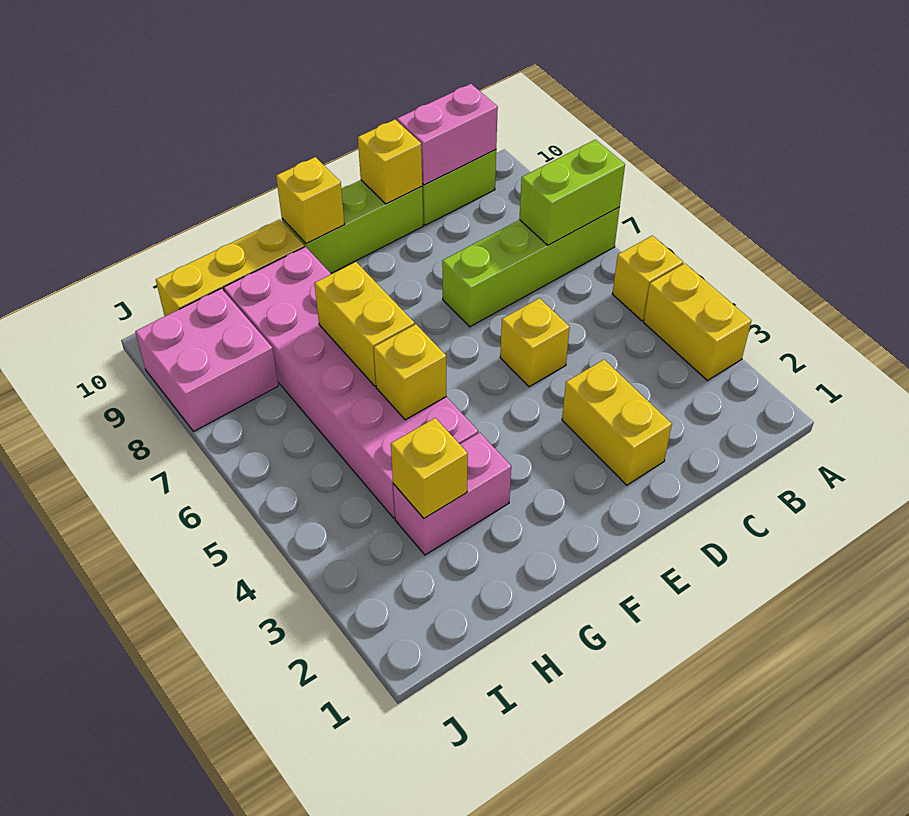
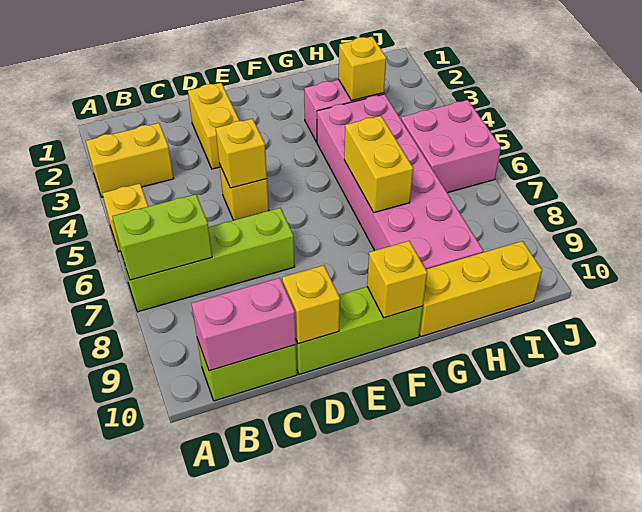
yellow brick A3:A4 level 1 -> yellow brick A3:B3 level 1
yellow brick G5 level 2 -> yellow brick D5 level 2
pink brick I8:J9 level 1 -> pink brick I5:J6 level 1

